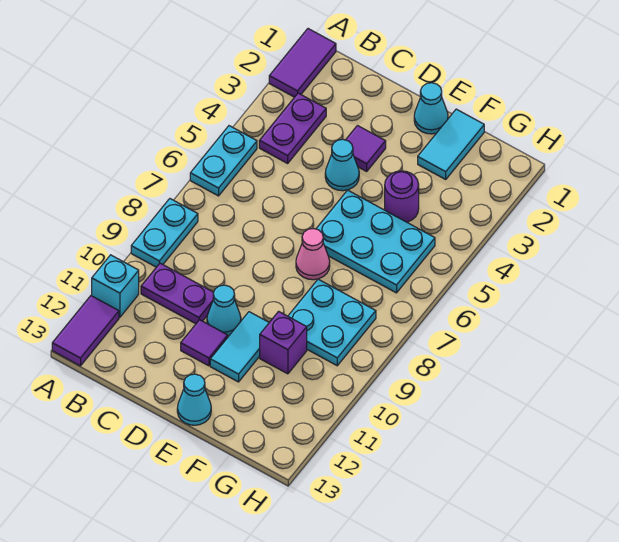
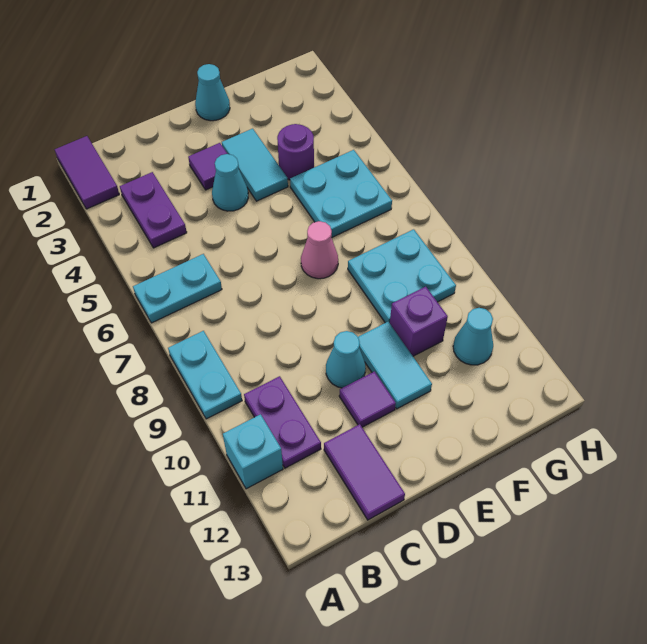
cyan plate A5:A6 level 1 -> cyan plate A6:B6 level 1
purple tile A12:A13 level 1 -> purple tile C12:C13 level 1
purple plate B10:C10 level 1 -> purple plate B10:B11 level 1
cyan plate E5:G6 level 1 -> cyan plate F5:G6 level 1
cyan cone E13 level 1 -> cyan cone G11 level 1
cyan tile F1:F2 level 1 -> cyan tile E3:E4 level 1

